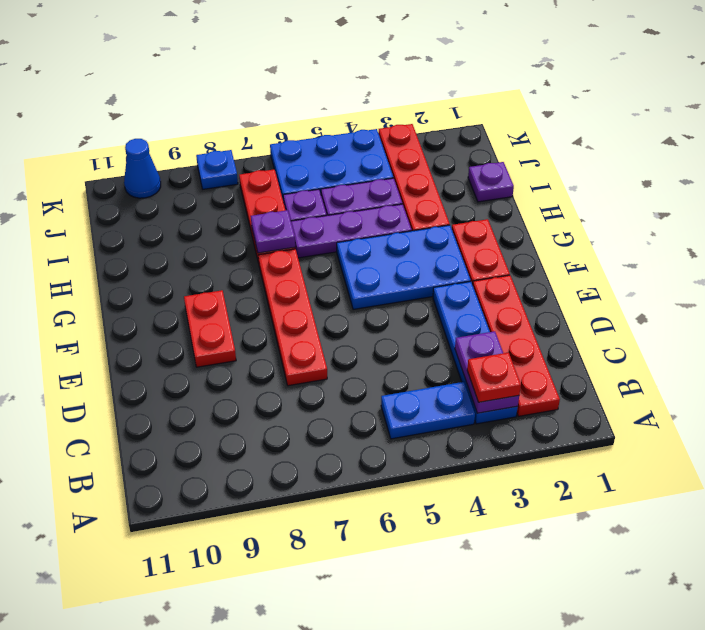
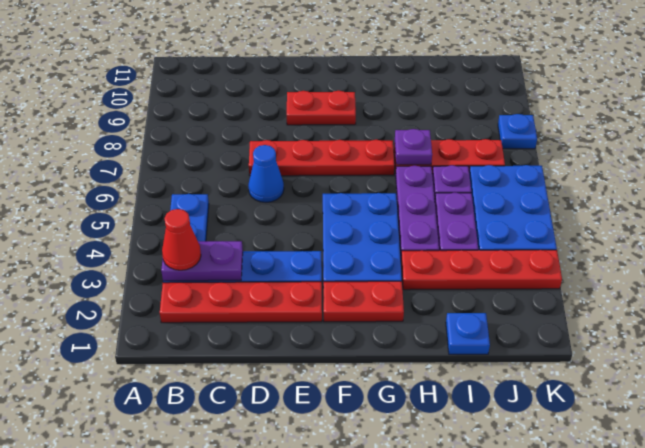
red plate B3 level 3 -> red cone B3 level 3
purple plate I1 level 1 -> blue plate I1 level 1
blue cone K10 level 1 -> blue cone D6 level 1

